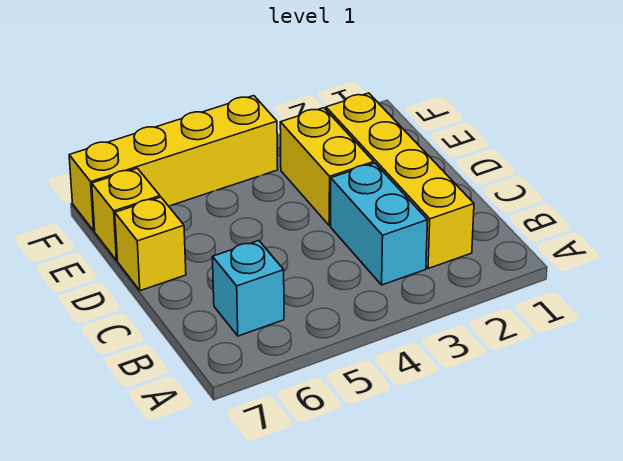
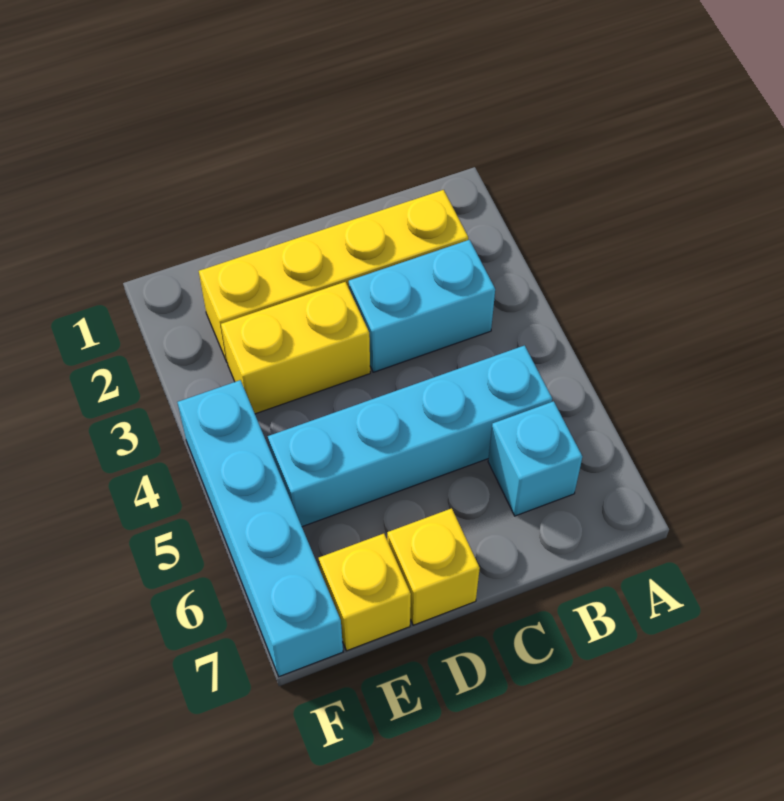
none -> cyan brick B5:E5 level 1
yellow brick F4:F7 level 1 -> cyan brick F4:F7 level 1

